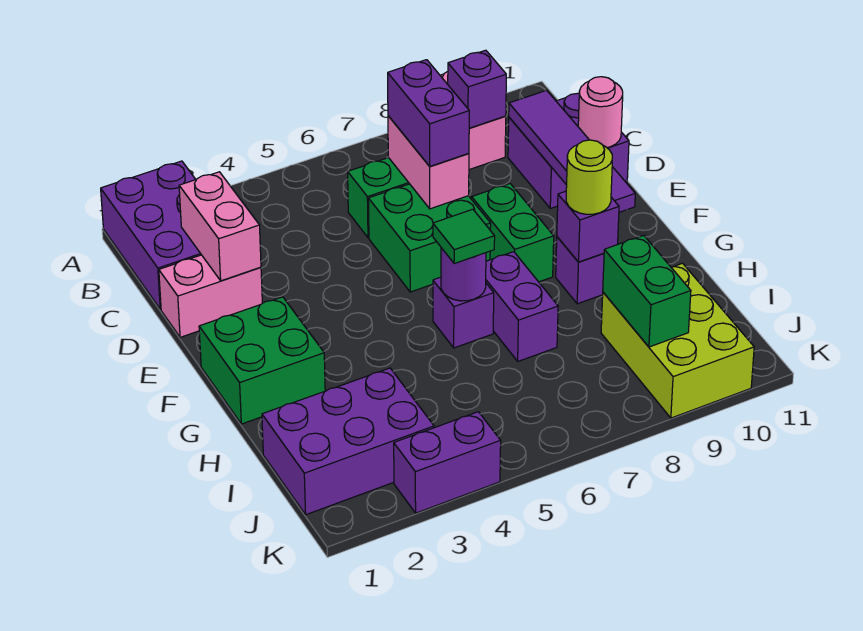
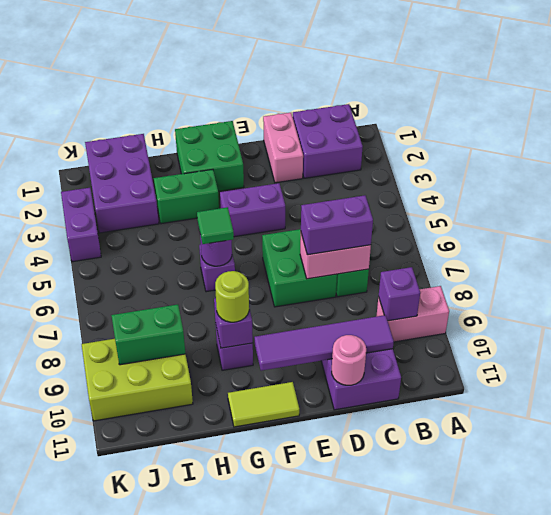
purple brick A1:C2 level 1 -> purple brick B1:C2 level 1
pink brick C2:D2 level 2 -> none
green brick E8:F8 level 1 -> green brick G3:H3 level 1
none -> lime tile F11:G11 level 1
purple brick G7:H7 level 1 -> purple brick E4:F4 level 1

